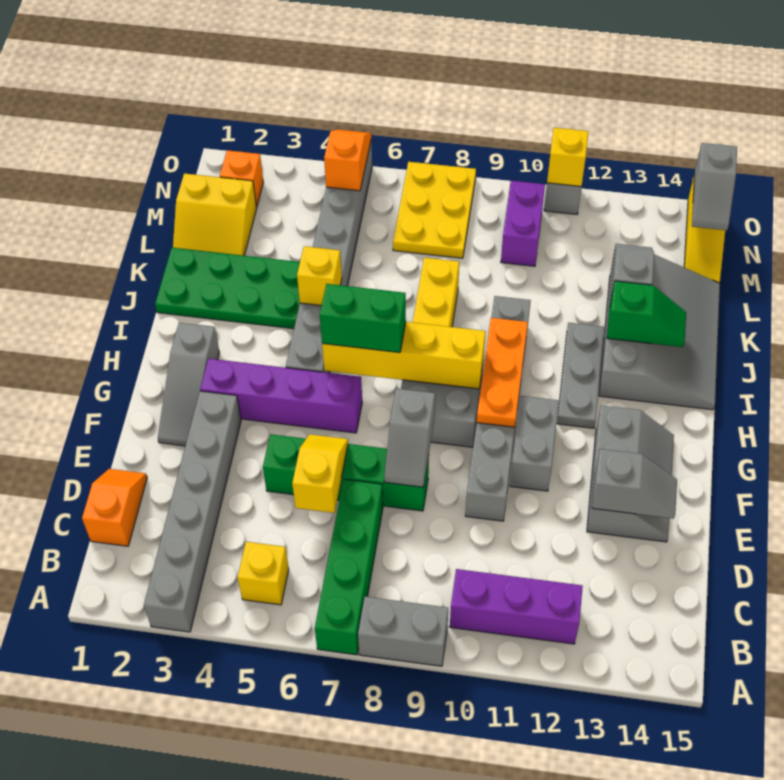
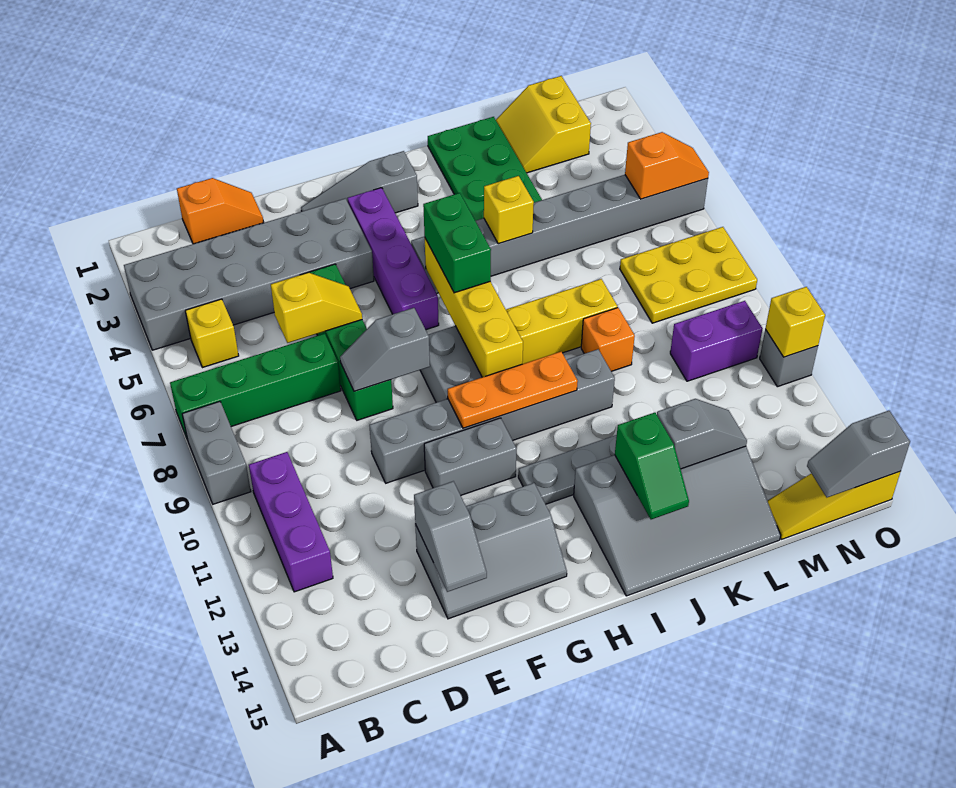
grey brick A3:F3 level 1 -> grey brick A3:F4 level 1
orange brick N2 level 1 -> orange brick K9 level 1

